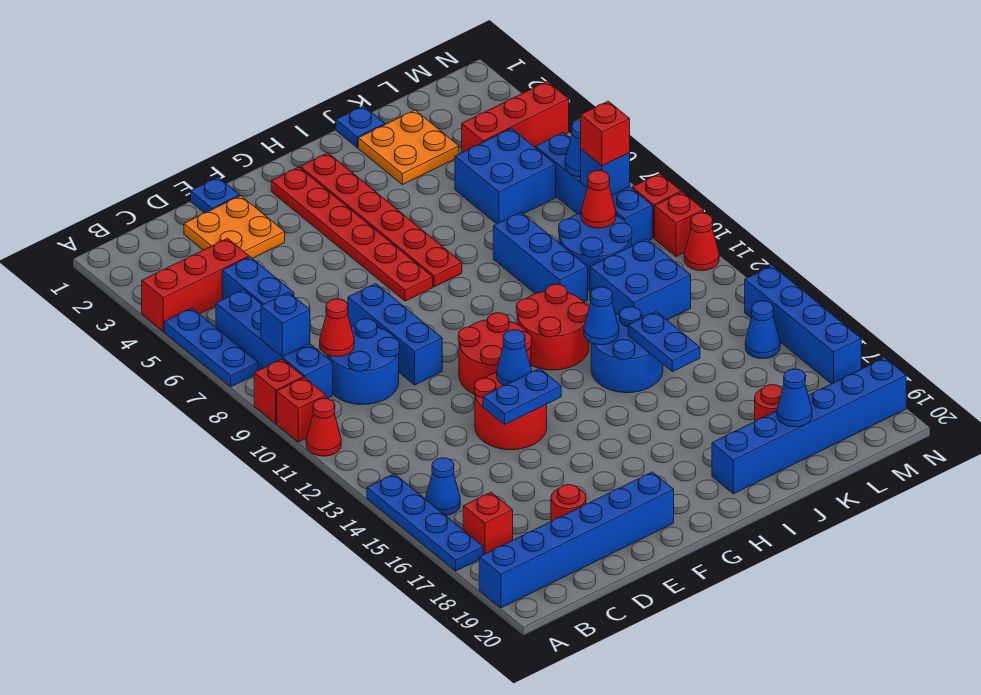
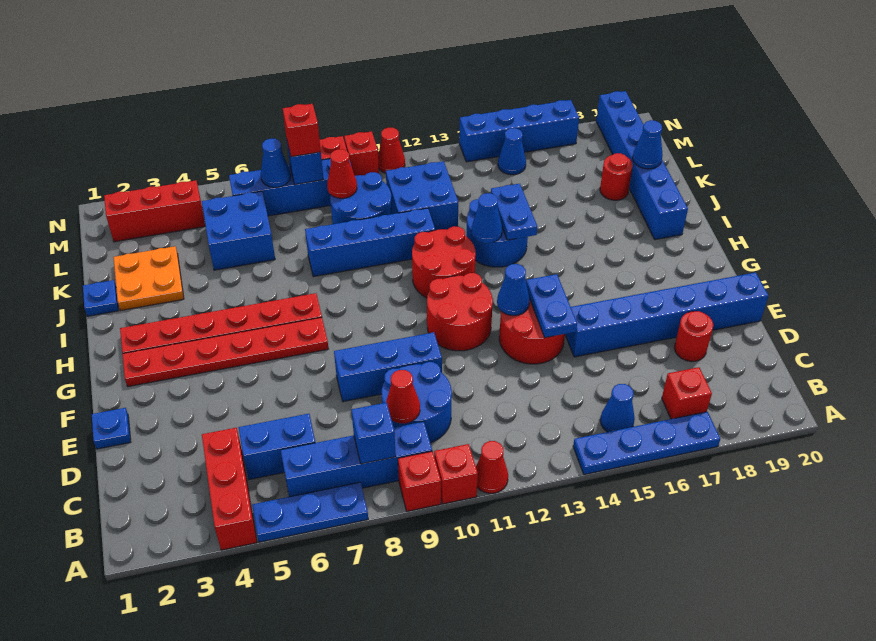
blue brick A19:F19 level 1 -> blue brick E15:E20 level 1
orange plate D2:E3 level 1 -> none
blue brick J8:J10 level 1 -> blue brick J8:J11 level 1
blue plate J14:J15 level 2 -> blue plate I14:J14 level 2
red brick L4:N4 level 1 -> red brick M2:M4 level 1

